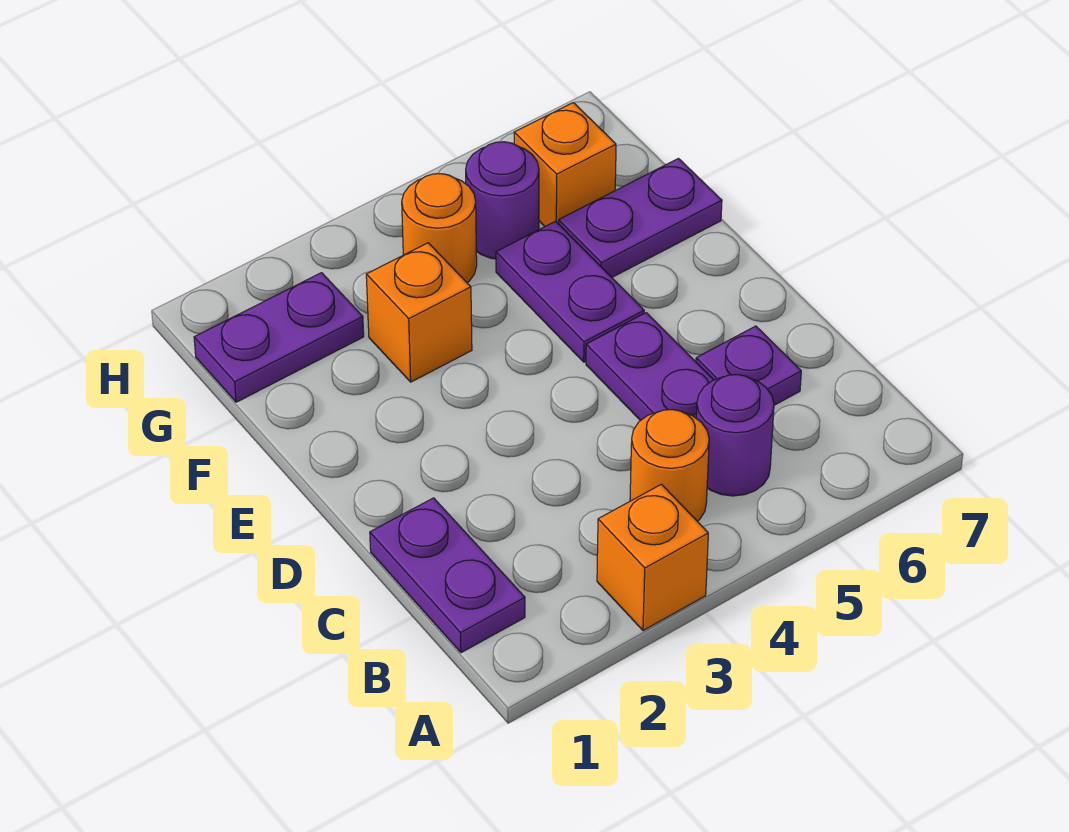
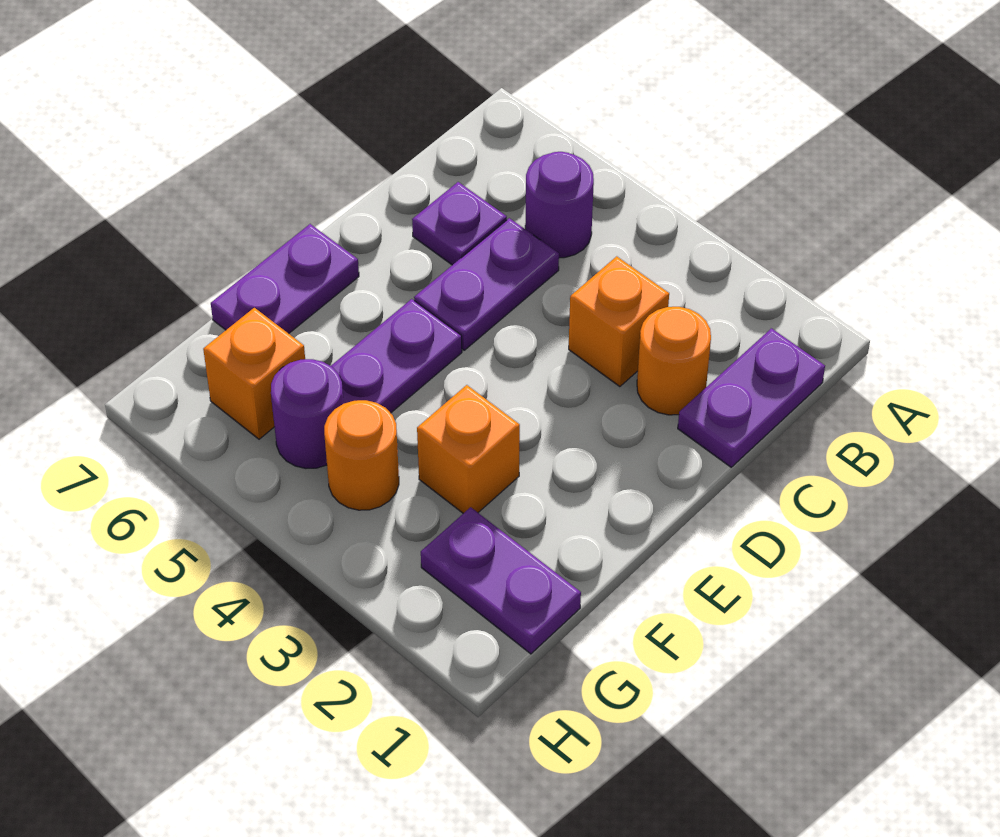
orange brick A3 level 1 -> orange brick C3 level 1
orange round brick B4 level 1 -> orange round brick C2 level 1
purple plate F6:F7 level 1 -> purple plate E7:F7 level 1

